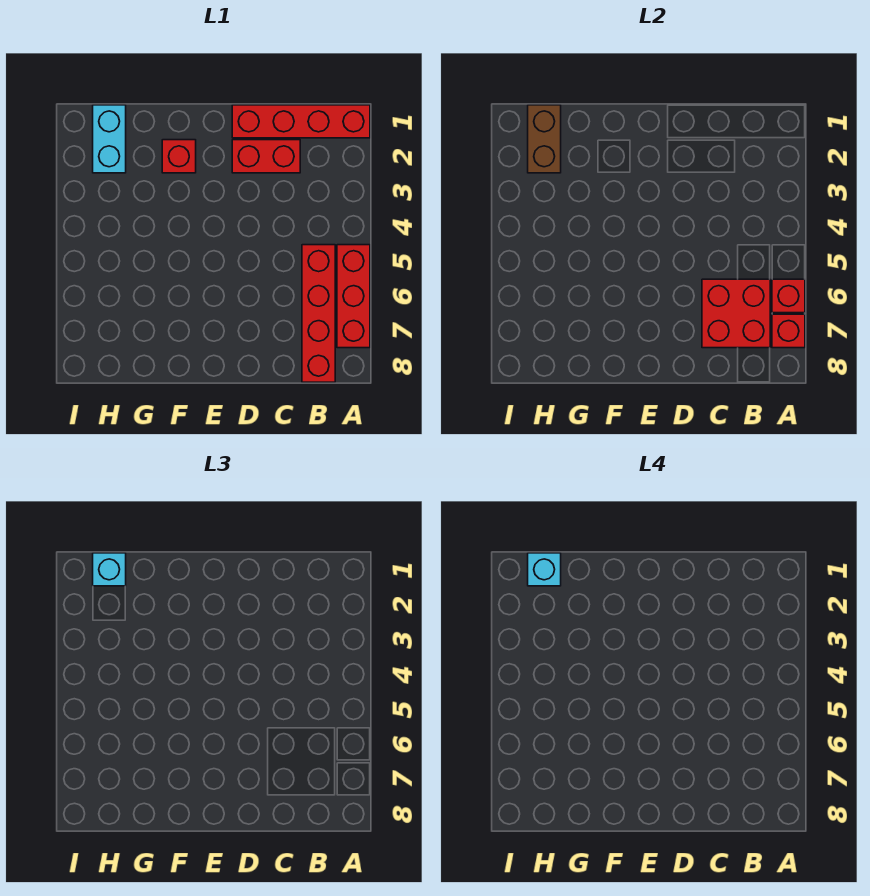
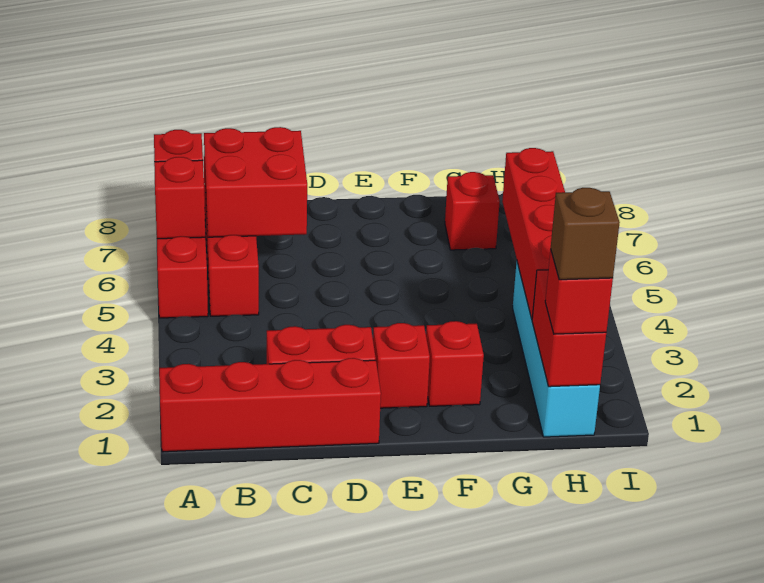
none -> red brick E2 level 1
none -> red brick G7 level 1
cyan brick H1:H2 level 1 -> cyan brick H1:H4 level 1
brown brick H1:H2 level 2 -> red brick H1:H2 level 2
cyan brick H1 level 3 -> red brick H1 level 3
cyan brick H1 level 4 -> brown brick H1 level 4
none -> red brick H3:H6 level 2

